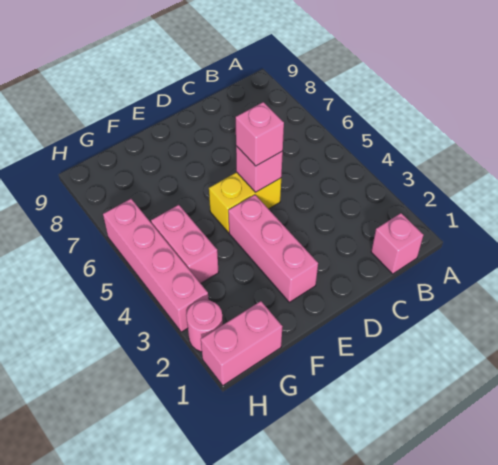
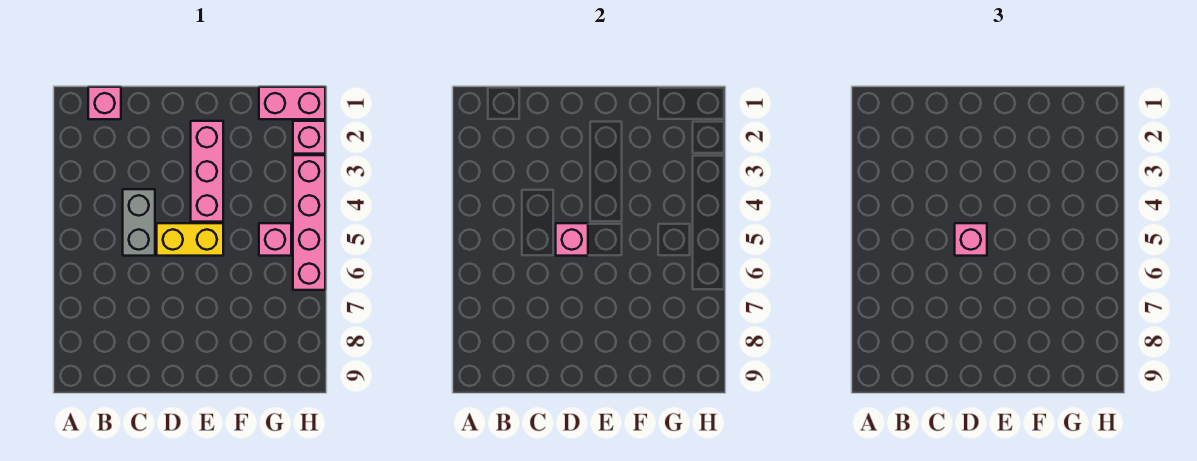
none -> grey brick C4:C5 level 1
pink brick G4:G5 level 1 -> pink brick G5 level 1
pink round brick H2 level 1 -> pink brick H2 level 1

